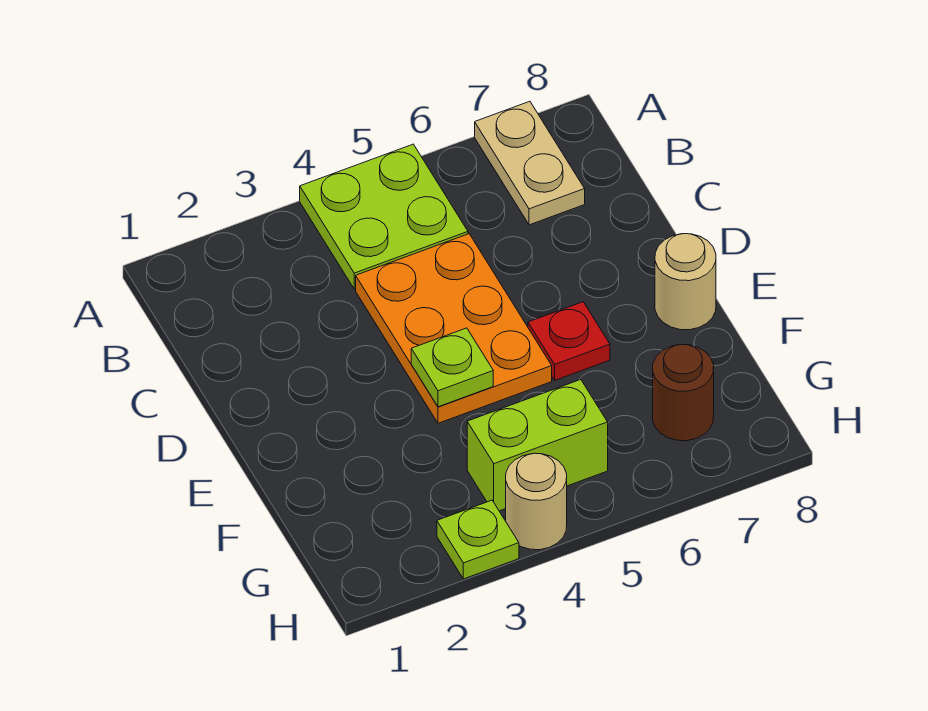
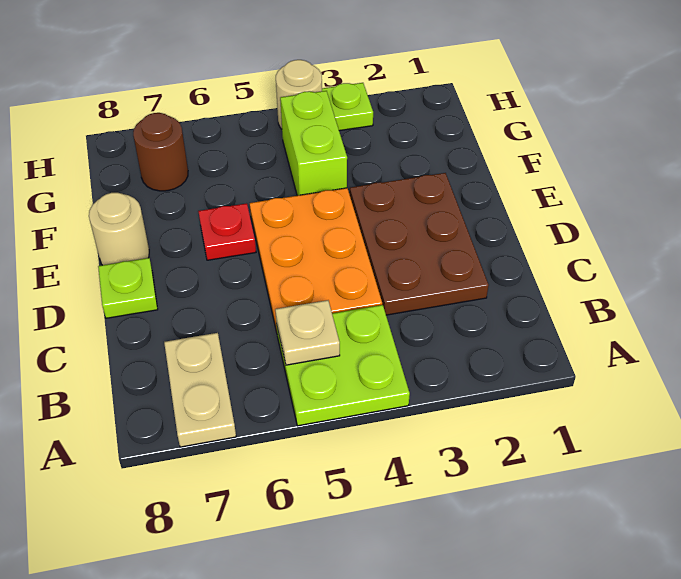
none -> tan plate B5 level 2
none -> brown plate C2:E3 level 1
lime plate E4 level 2 -> lime plate D8 level 1
lime brick G4:G5 level 1 -> lime brick F4:G4 level 1

